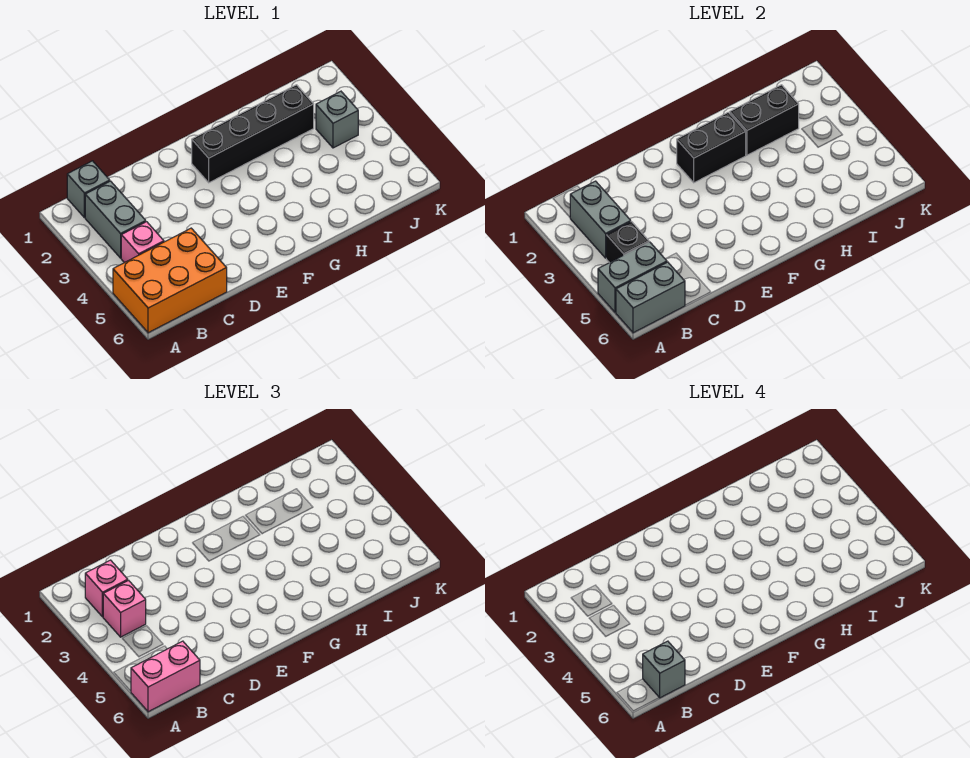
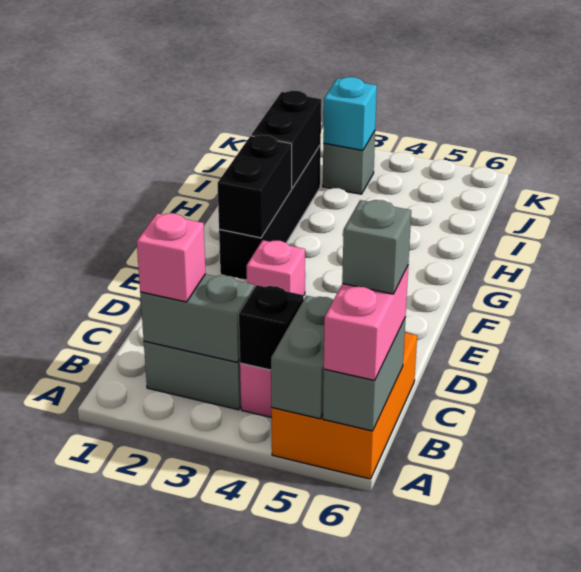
grey brick B1 level 1 -> none
pink brick B3 level 3 -> pink brick E3 level 1
none -> cyan brick J3 level 2

